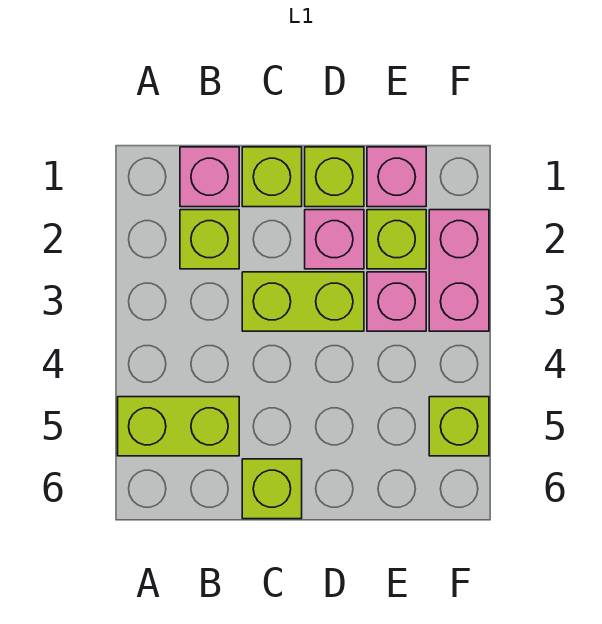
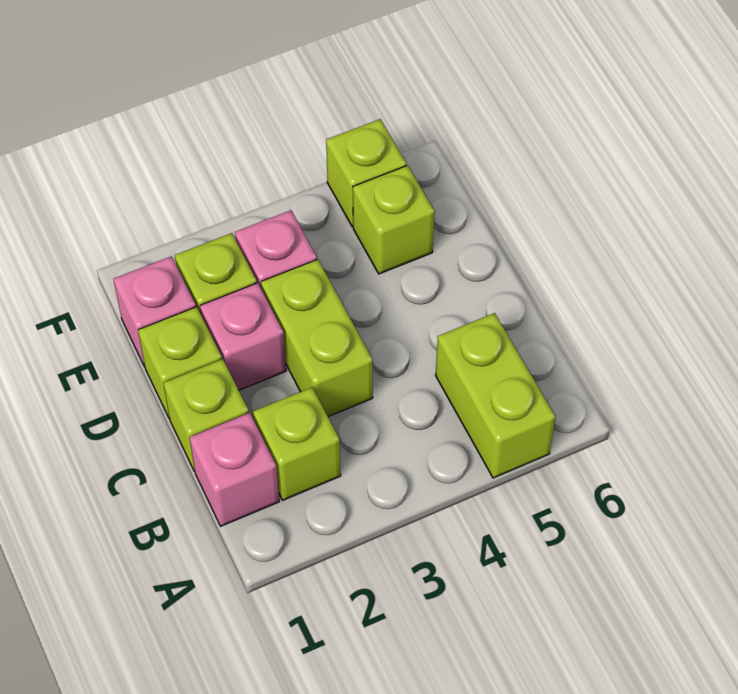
lime brick C6 level 1 -> lime brick E5 level 1
pink brick F2:F3 level 1 -> none

